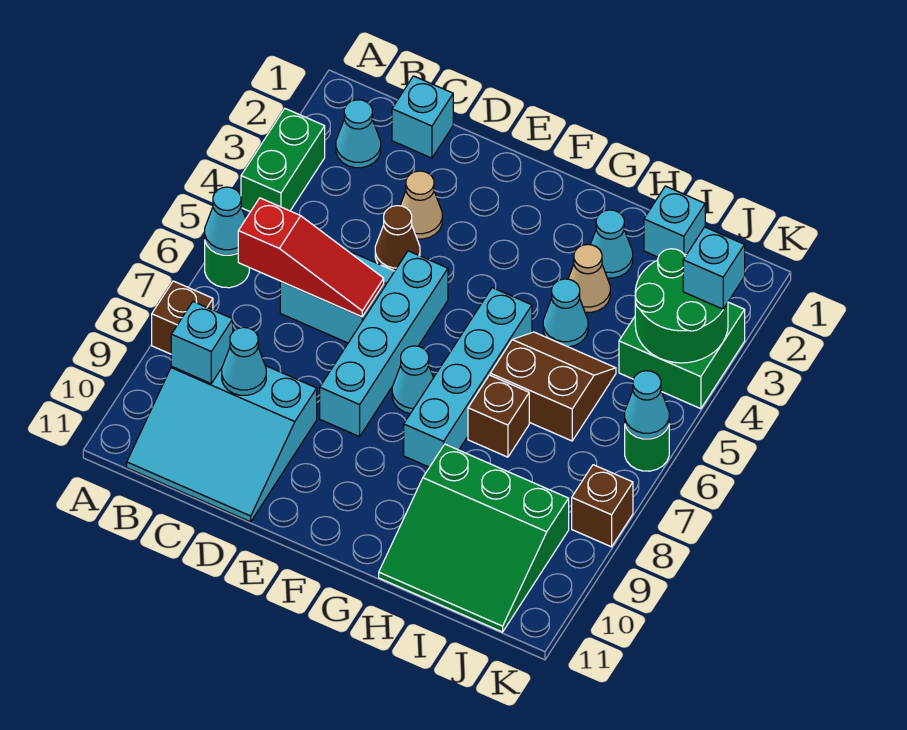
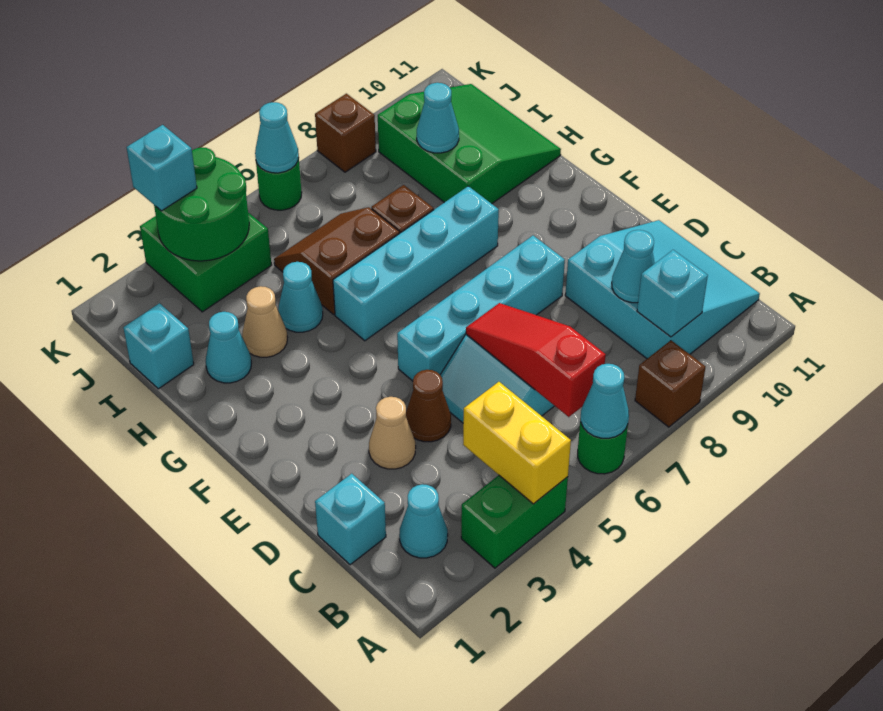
none -> yellow brick A4:B4 level 2
cyan cone F7 level 1 -> cyan cone I9 level 2
brown slope H5:I6 level 1 top 6 -> brown slope H5:I6 level 1 top H

